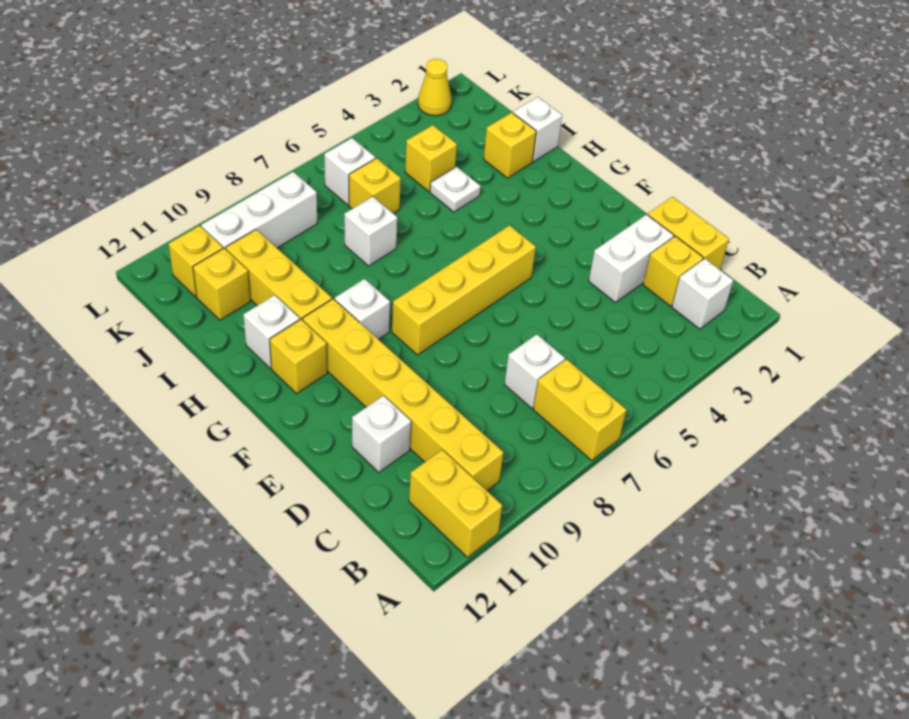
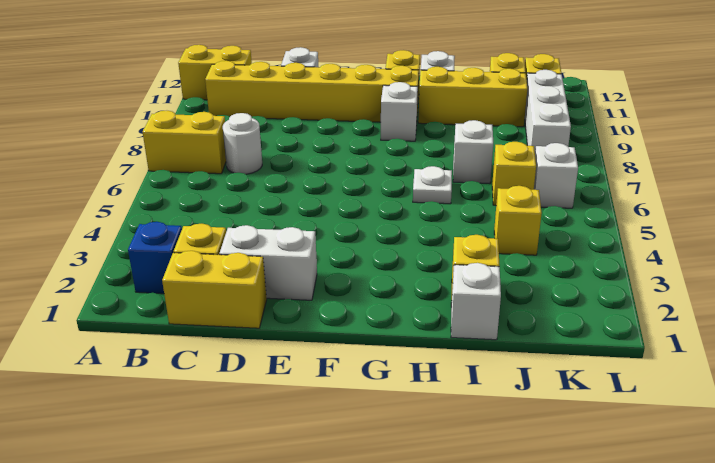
white brick B2 level 1 -> blue brick B2 level 1
white brick C7 level 1 -> white round brick C7 level 1
white brick D2:D3 level 1 -> white brick D2:E2 level 1
yellow brick F5:F8 level 1 -> none
white plate I4 level 1 -> white plate H6 level 1
yellow cone L2 level 1 -> none

